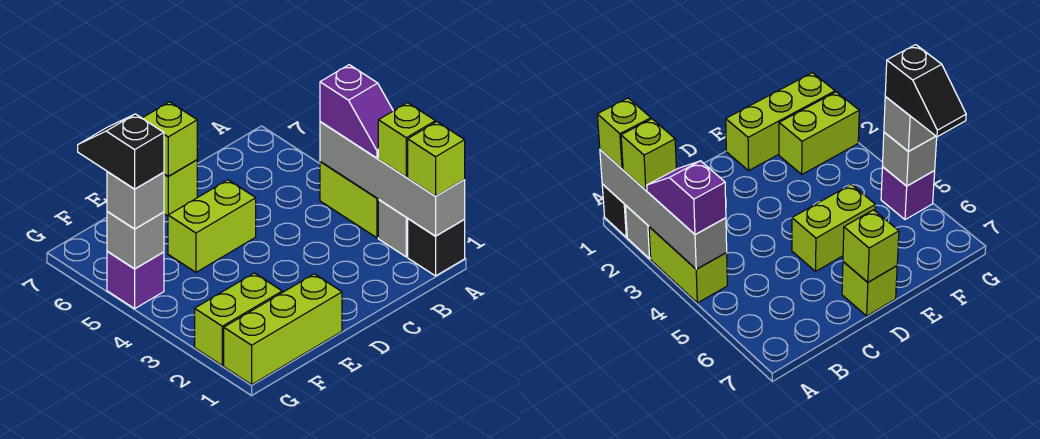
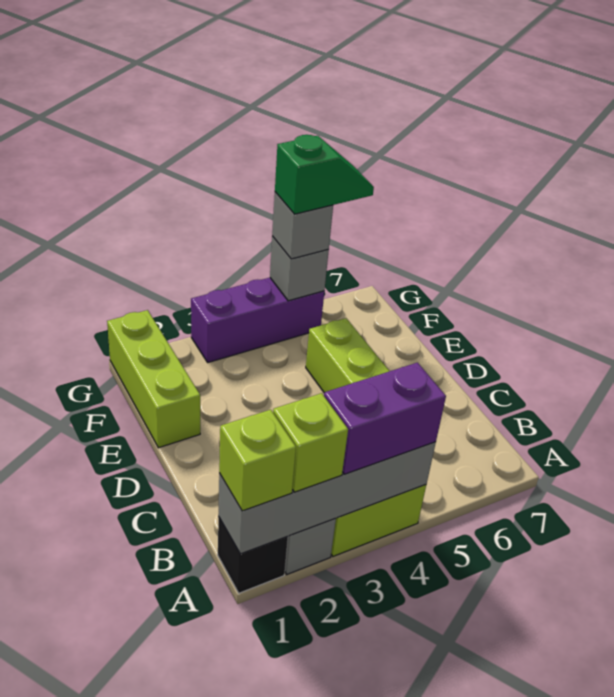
purple slope A3:A4 level 3 top 4 -> purple brick A3:A4 level 3
lime brick D7 level 1 -> none
lime brick D7 level 2 -> none
lime brick F2:G2 level 1 -> none
purple brick G5 level 1 -> purple brick G3:G5 level 1
black slope G5:G6 level 4 top 5 -> green slope G5:G6 level 4 top 5

